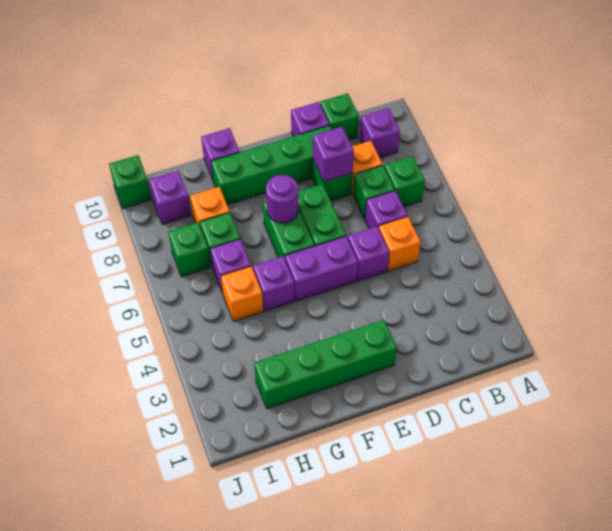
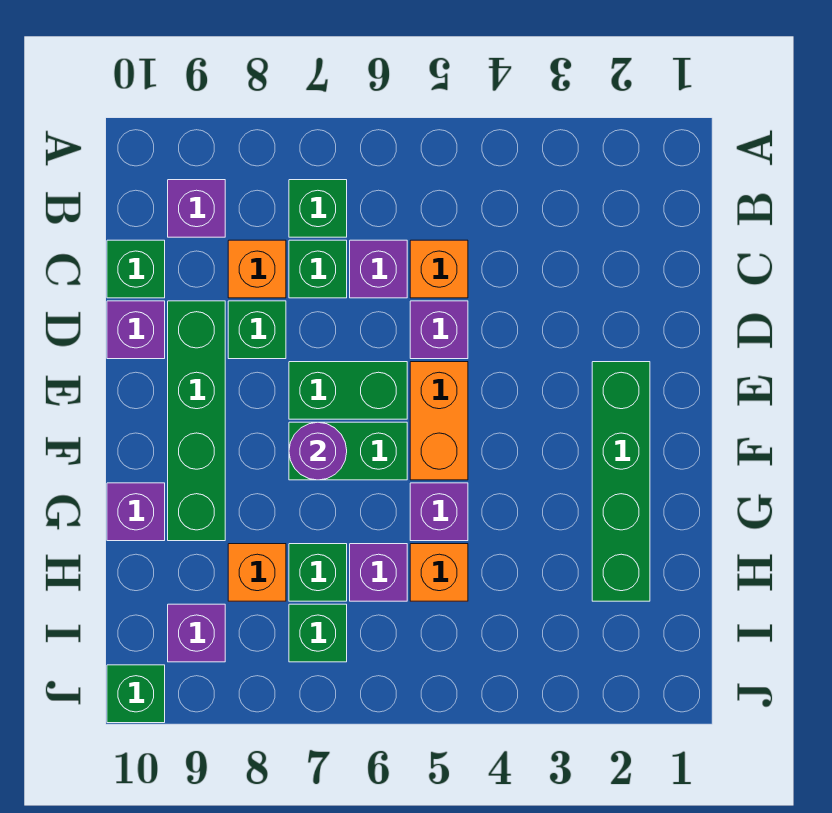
purple brick D8 level 2 -> none
purple brick E5:F5 level 1 -> orange brick E5:F5 level 1

